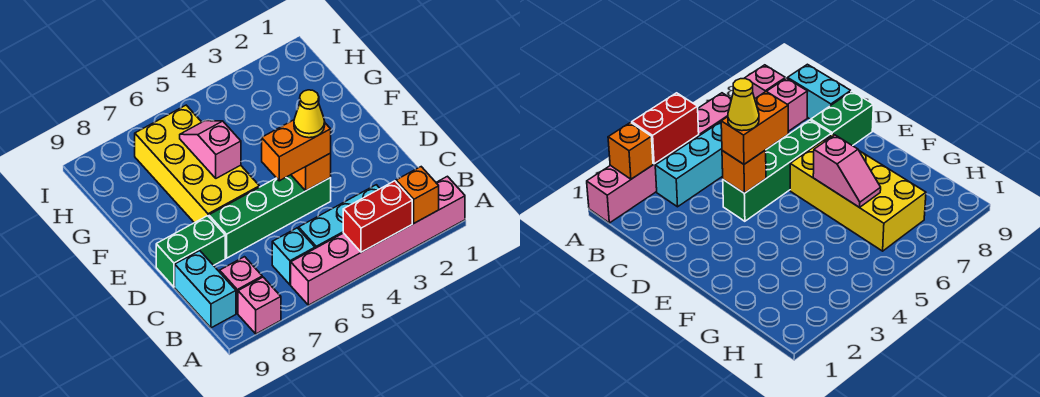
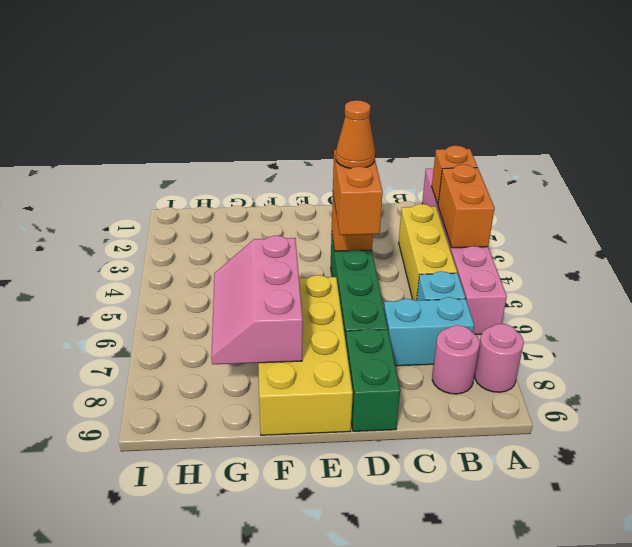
red brick A3:A4 level 2 -> orange brick A3:A4 level 2
pink brick A8 level 1 -> pink round brick A8 level 1
cyan brick B3:B5 level 1 -> yellow brick B3:B5 level 1
pink brick B8 level 1 -> pink round brick B8 level 1
cyan brick B9:C9 level 1 -> cyan brick B7:C7 level 1
yellow cone D4 level 4 -> orange cone D4 level 4
yellow brick E6:H7 level 1 -> yellow brick E6:F9 level 1
pink slope F6:G6 level 2 top F -> pink slope F6:G8 level 2 top F

